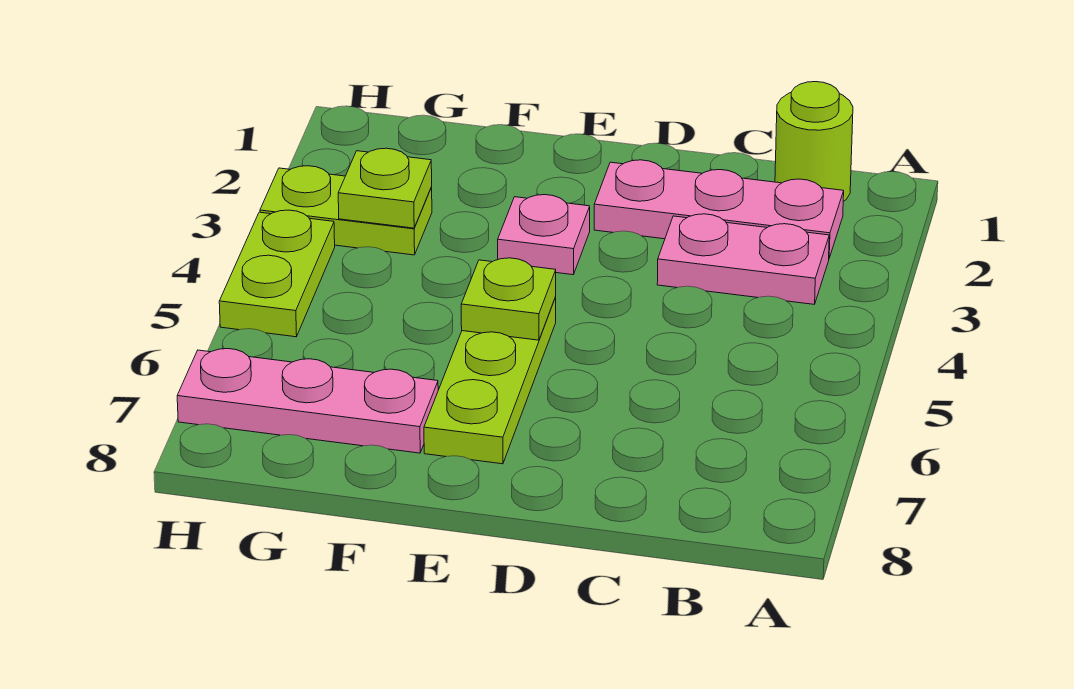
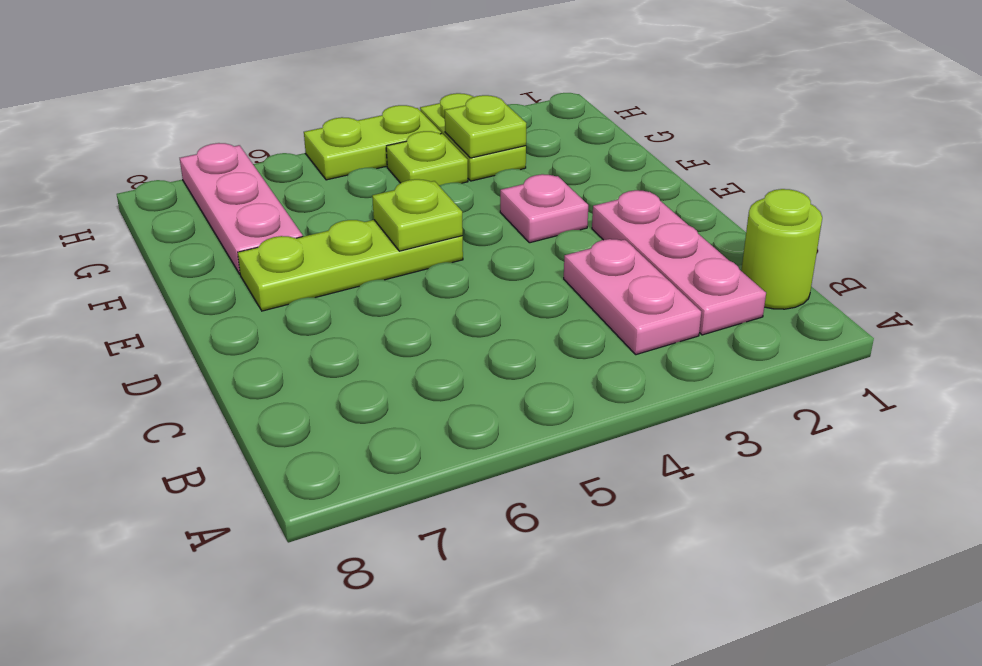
none -> lime plate G4 level 1

